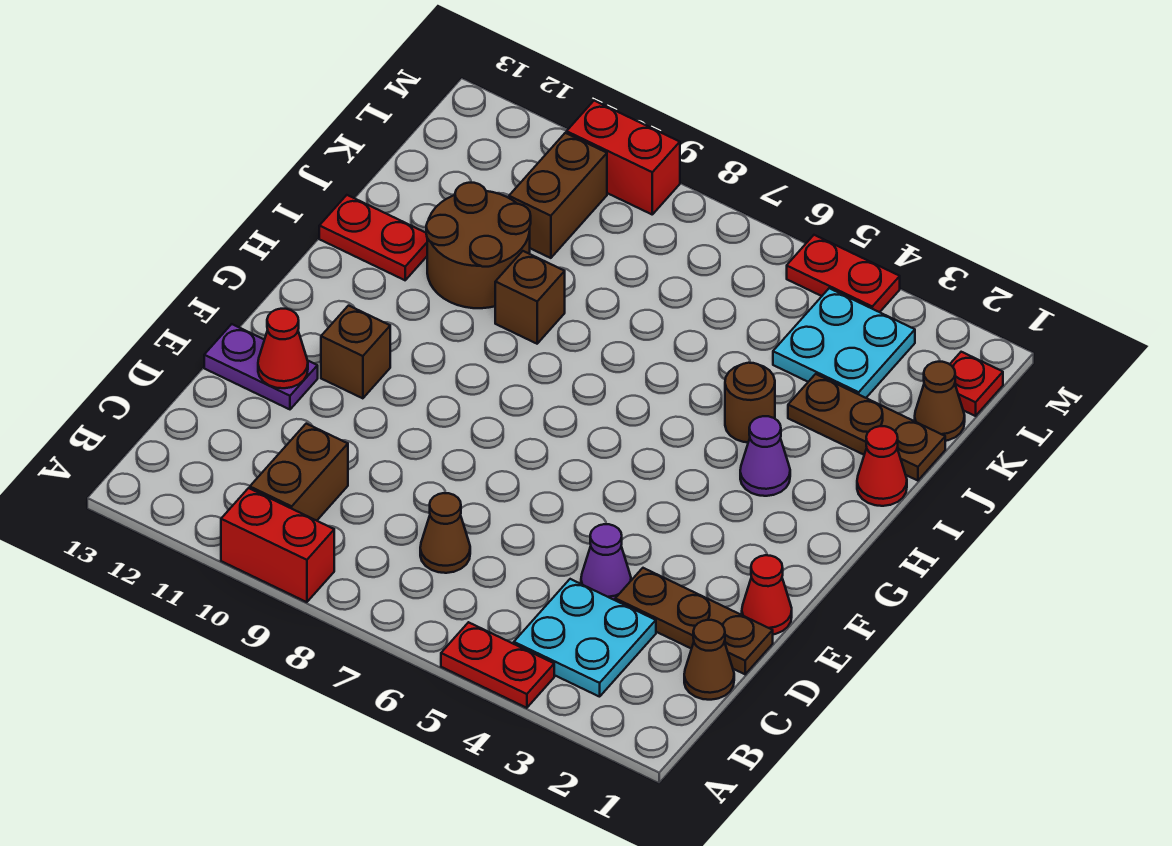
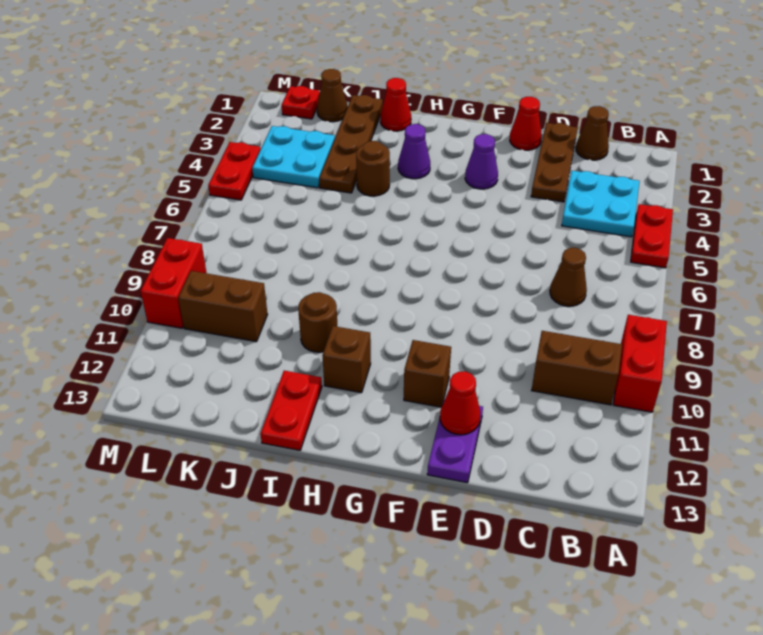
purple cone D4 level 1 -> purple cone F3 level 1
brown brick I9 level 1 -> brown brick H11 level 1
brown round brick I10:J11 level 1 -> brown round brick I10 level 1
brown plate J1:J3 level 1 -> brown plate J1:J4 level 1

